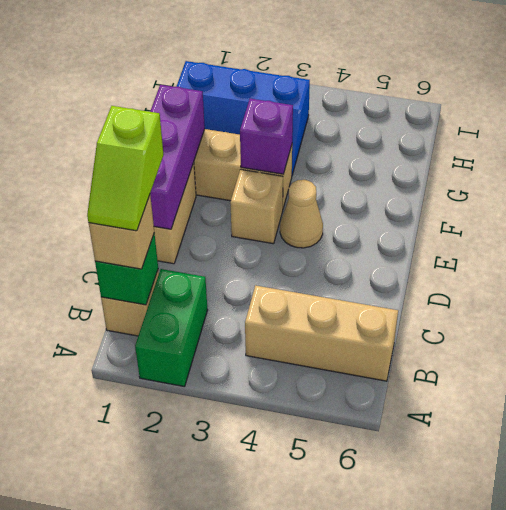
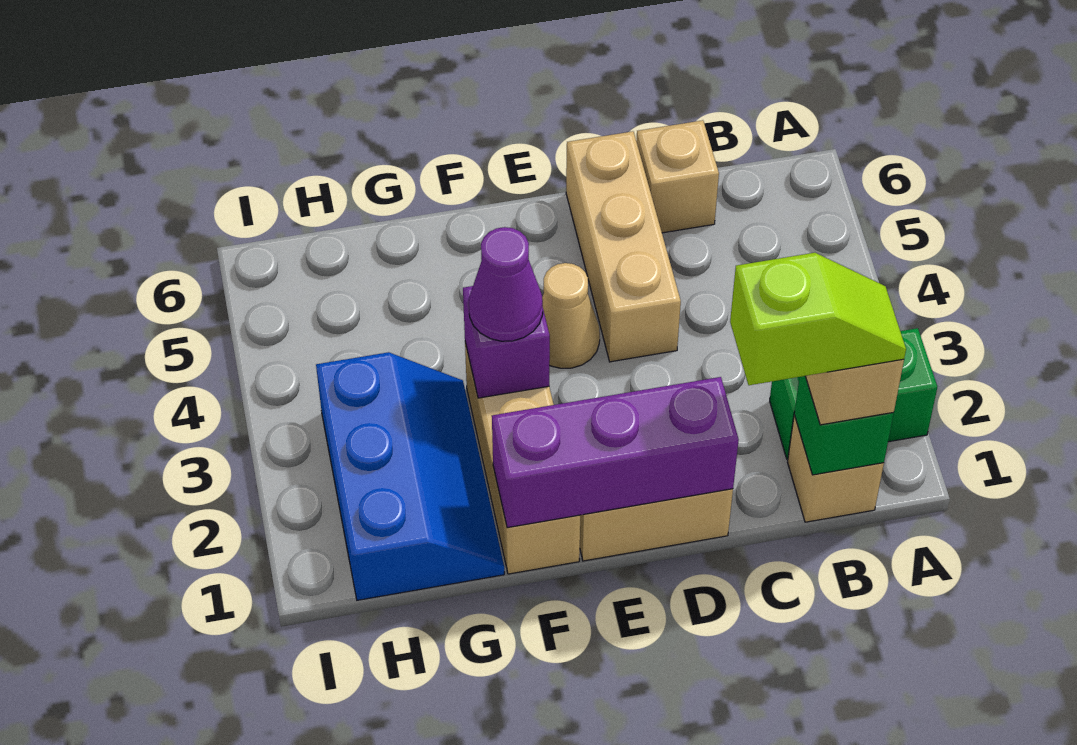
tan brick B4:B6 level 1 -> tan brick D4:D6 level 1
tan brick E3 level 1 -> tan brick C6 level 1
none -> purple cone F3 level 3

